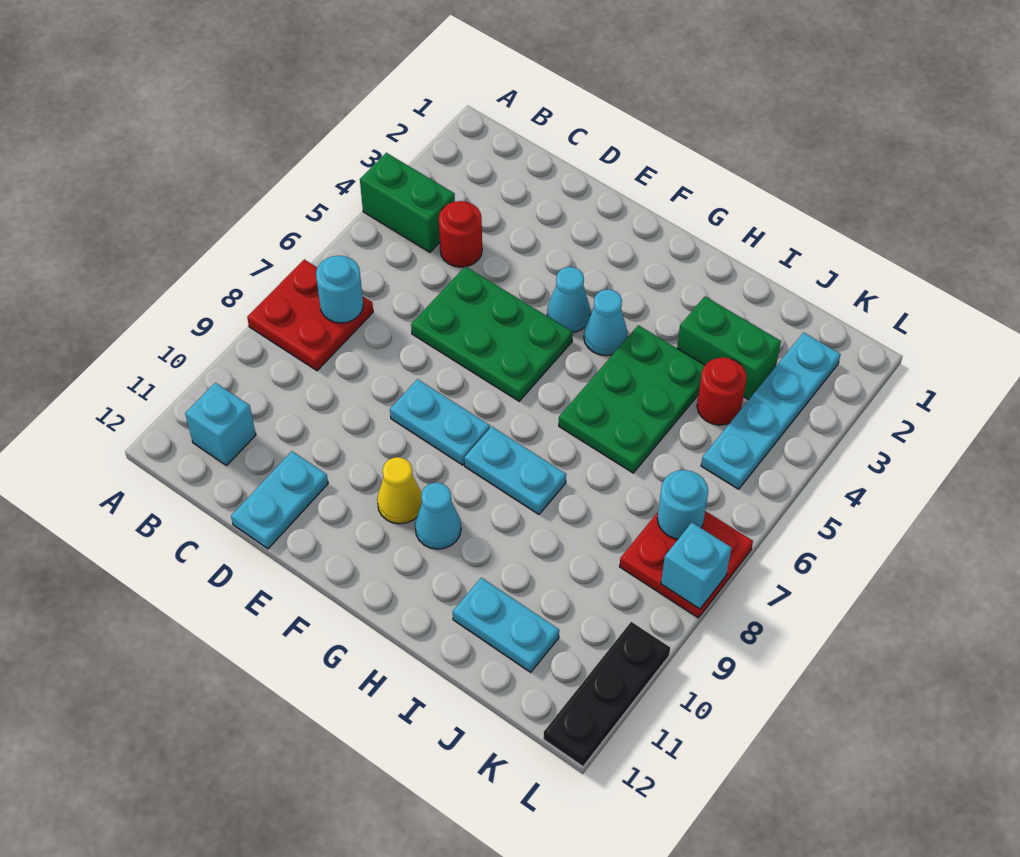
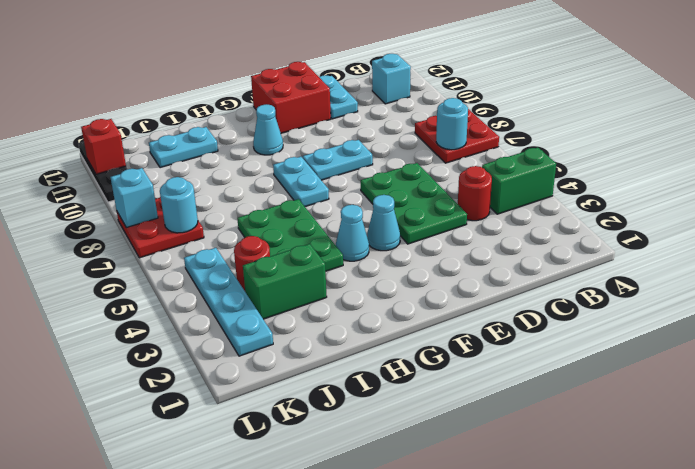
green plate D5:F6 level 1 -> green plate D4:E6 level 1
none -> red brick E11:F12 level 1
yellow cone F10 level 1 -> none
cyan plate G8:H8 level 1 -> cyan plate G7:G8 level 1
none -> red brick L11 level 2

